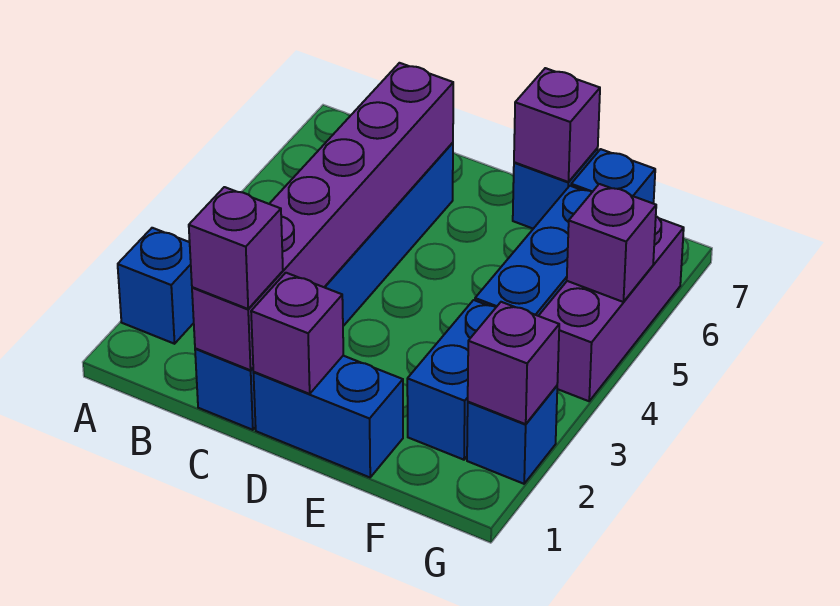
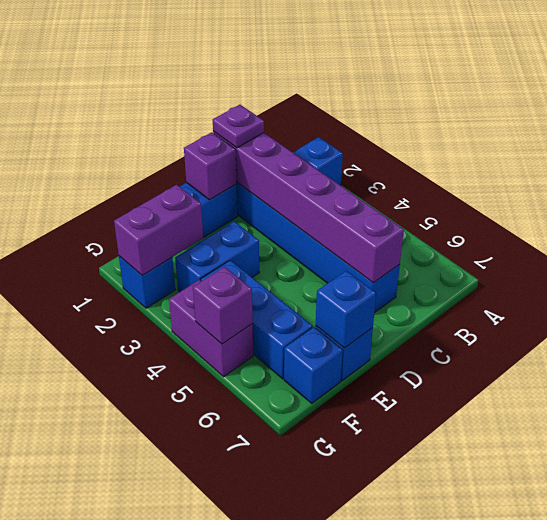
purple brick C1 level 3 -> purple plate C1 level 3
purple brick E7 level 2 -> blue brick E7 level 2
blue brick F2:F3 level 1 -> blue brick E3:F3 level 1
purple brick G2 level 2 -> purple brick F2:G2 level 2
purple brick G4:G6 level 1 -> purple brick G4:G5 level 1

